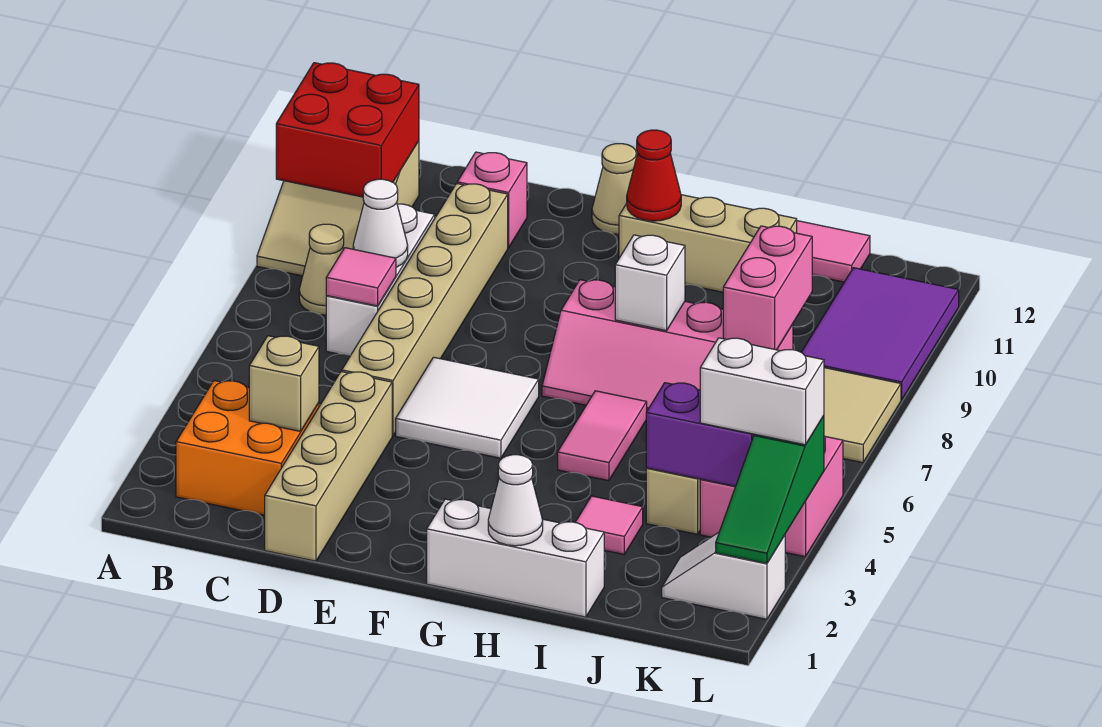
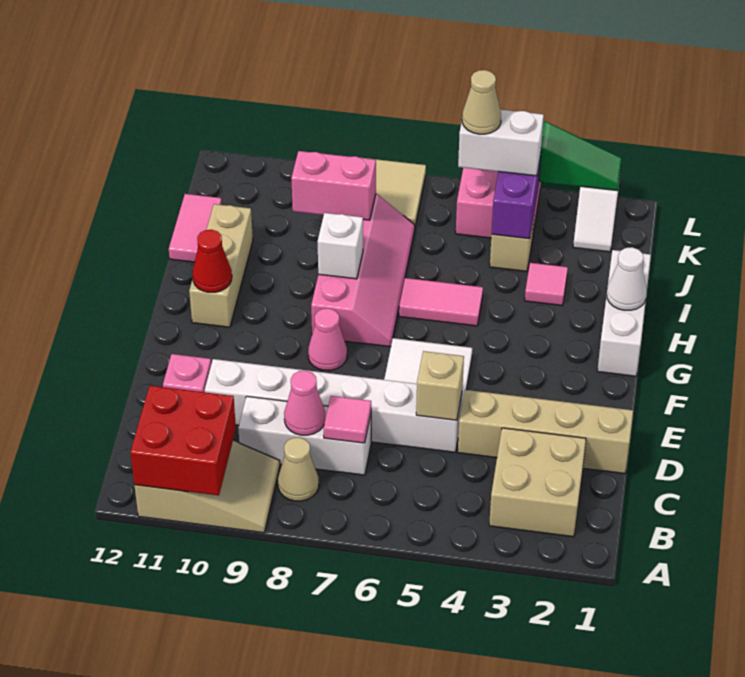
orange brick B2:C3 level 1 -> tan brick B2:C3 level 1
tan brick C3 level 2 -> tan brick D5 level 2
white cone C8 level 2 -> pink cone C8 level 2
tan brick D5:D10 level 1 -> white brick D5:D10 level 1
none -> pink cone F8 level 1
tan cone F12 level 1 -> tan cone K5 level 4
white brick K4:L4 level 3 -> white brick K4:K5 level 3
purple tile K9:L11 level 1 -> none

